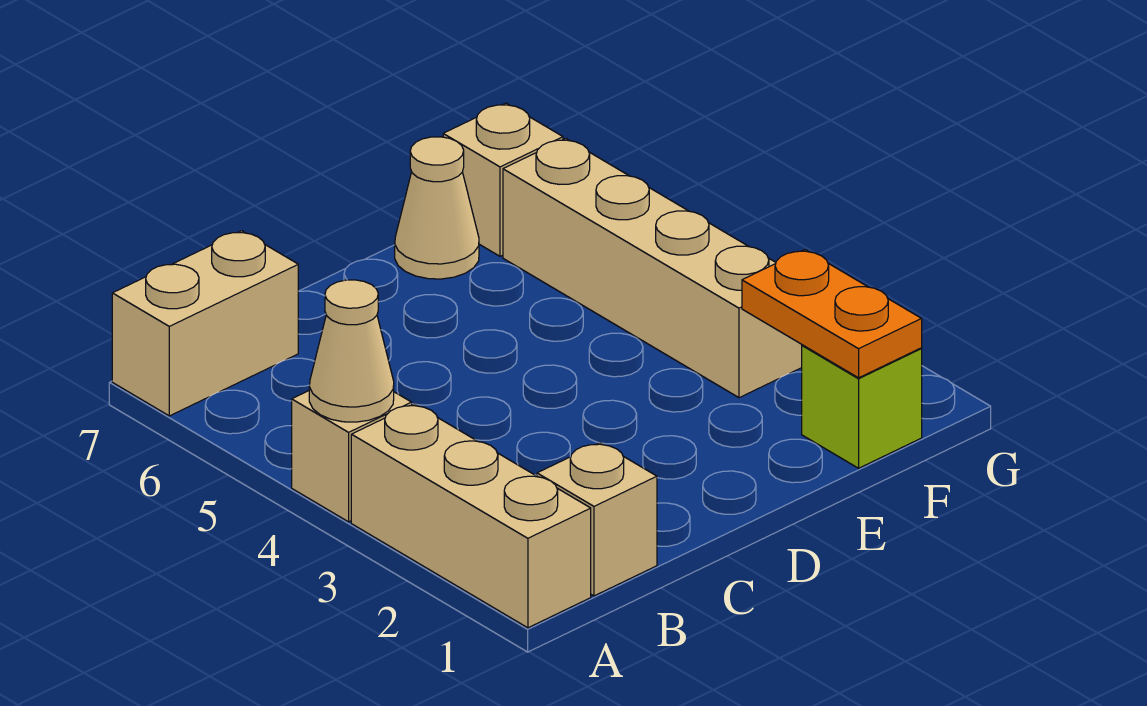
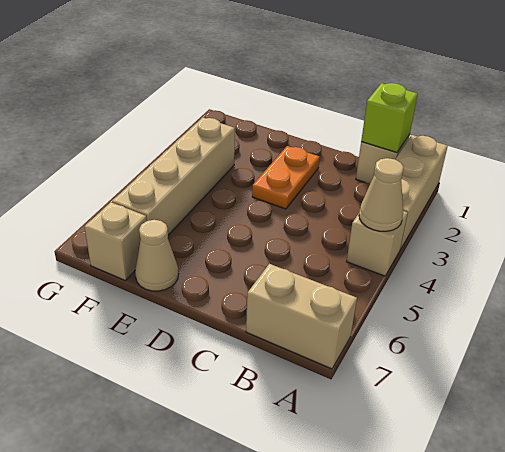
lime brick F1 level 1 -> lime brick B1 level 2
orange plate F1:F2 level 2 -> orange plate D2:D3 level 1

